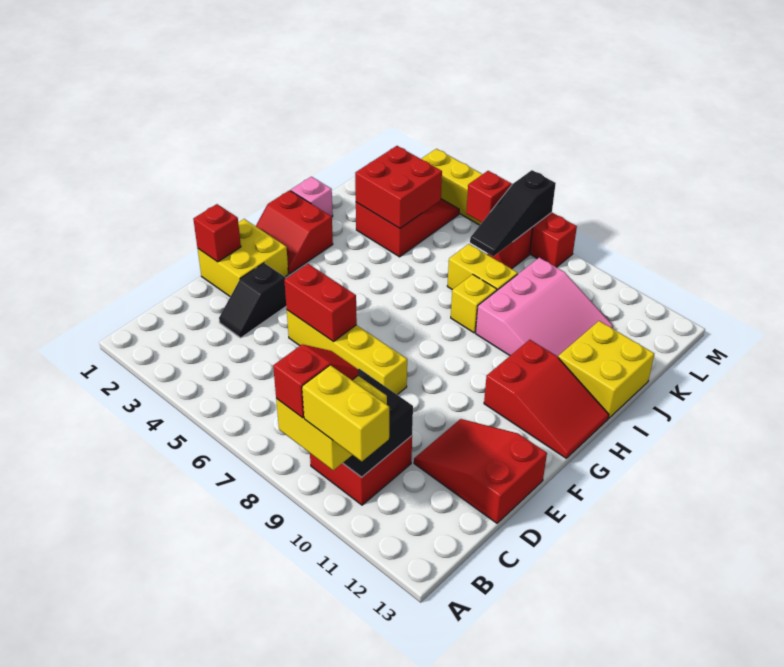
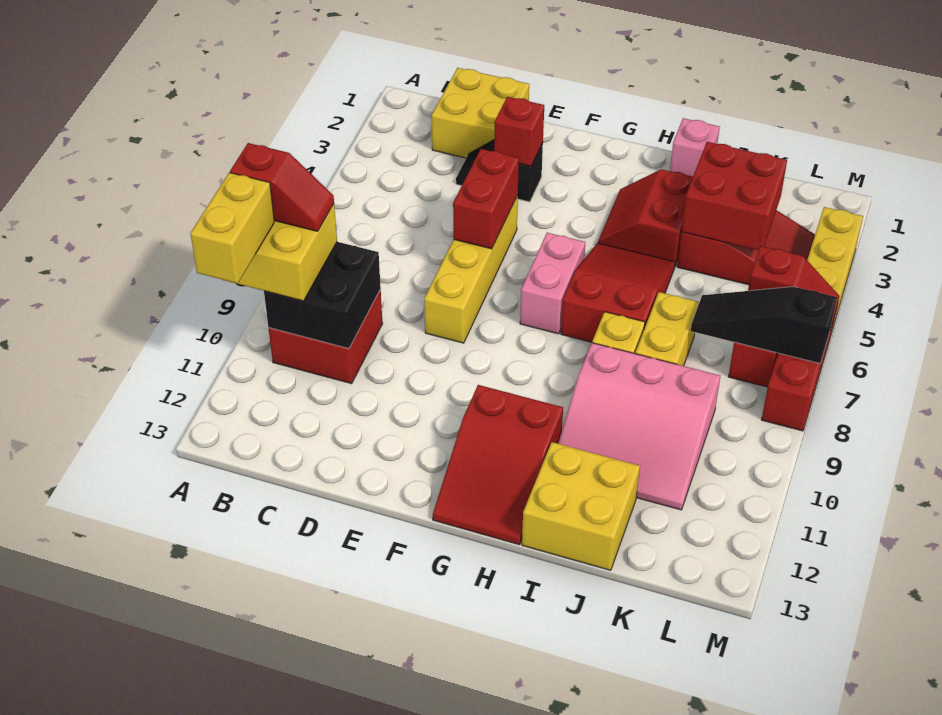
red slope D11:E13 level 1 top 13 -> red slope H5:I7 level 1 top 7
yellow brick E1:F2 level 1 -> yellow brick C1:D2 level 1
red brick E1 level 2 -> red brick E3 level 2
red slope G1:H2 level 1 top H -> red slope H3:I4 level 1 top I
none -> pink brick G6:G7 level 1

